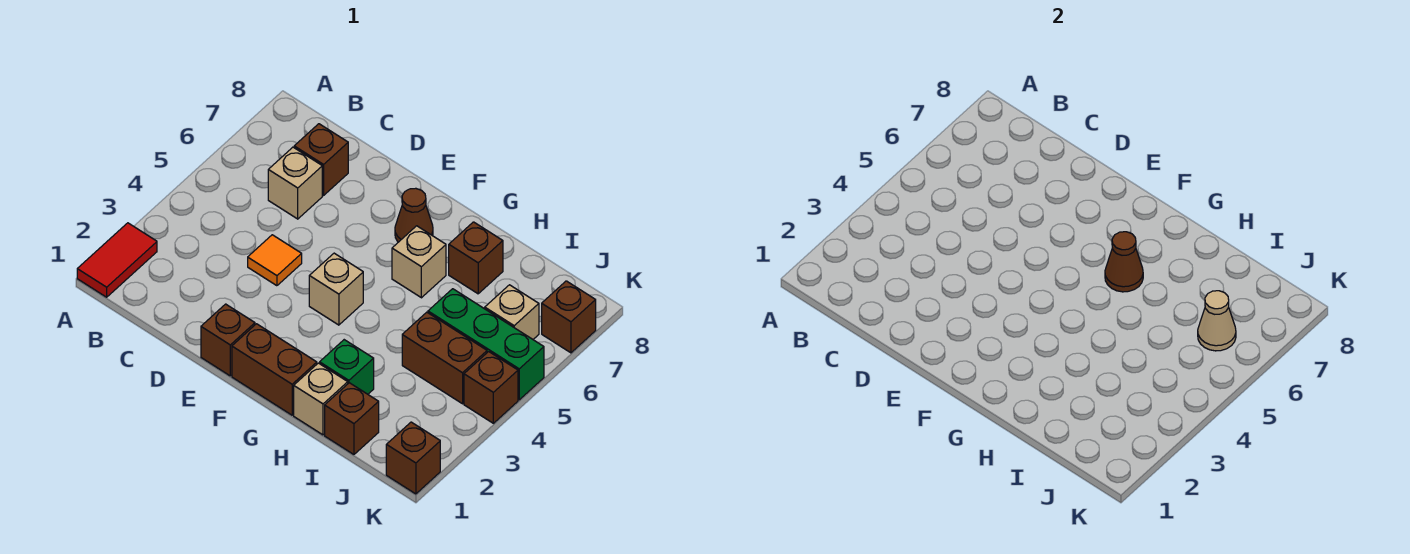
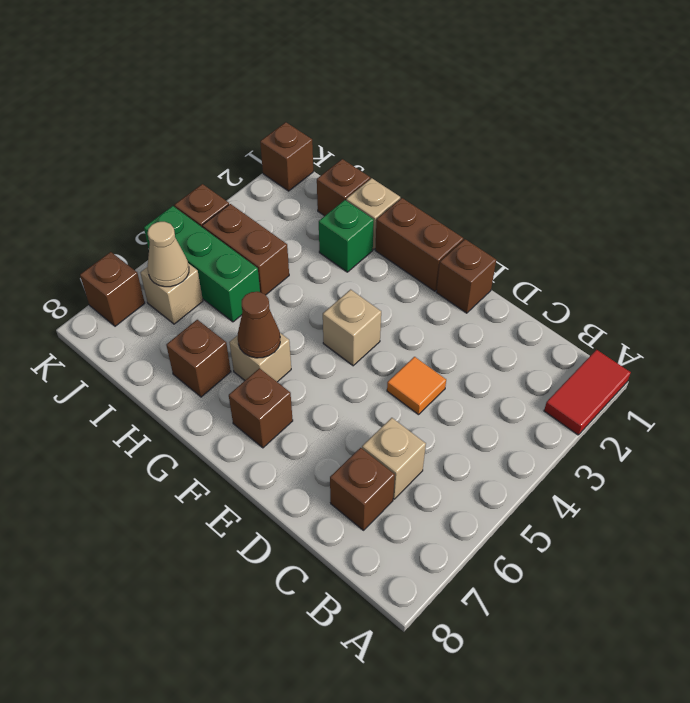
brown cone F7 level 1 -> brown brick F7 level 1

